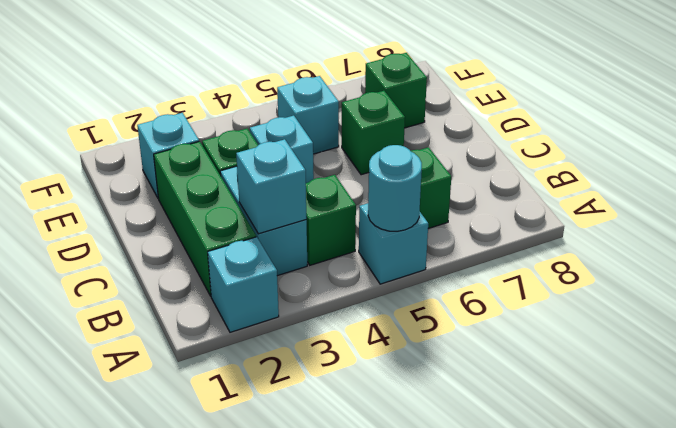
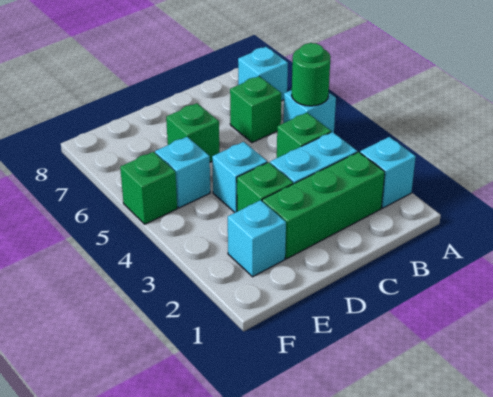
cyan round brick A5 level 2 -> green round brick A5 level 2
cyan brick B3 level 2 -> cyan brick A7 level 1
green brick E7 level 1 -> green brick F5 level 1

